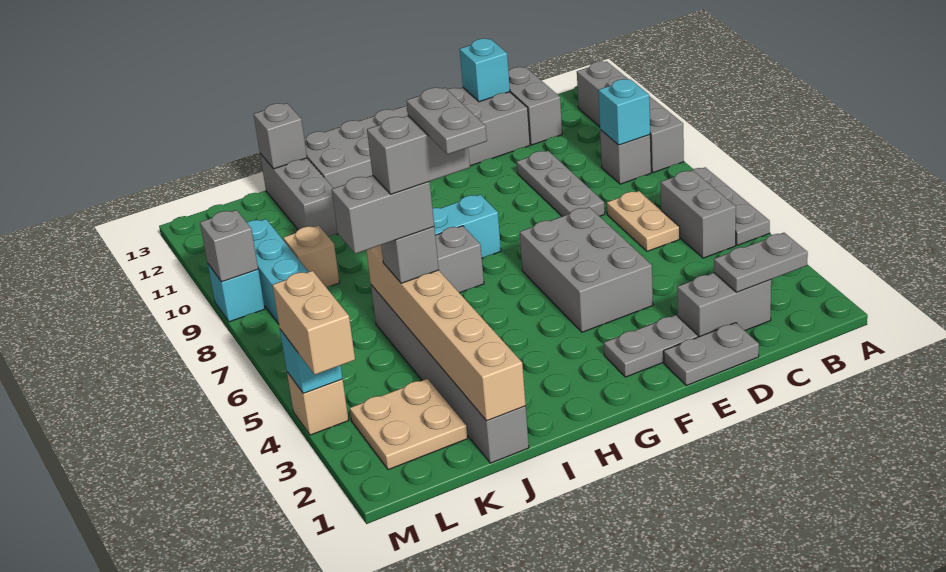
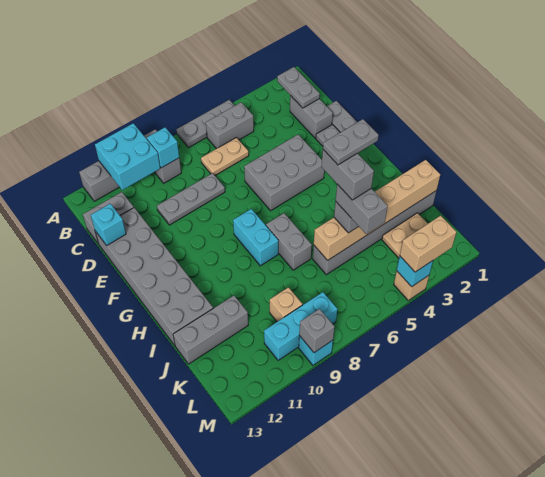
none -> cyan brick A10:B11 level 2
grey brick J13 level 2 -> none

